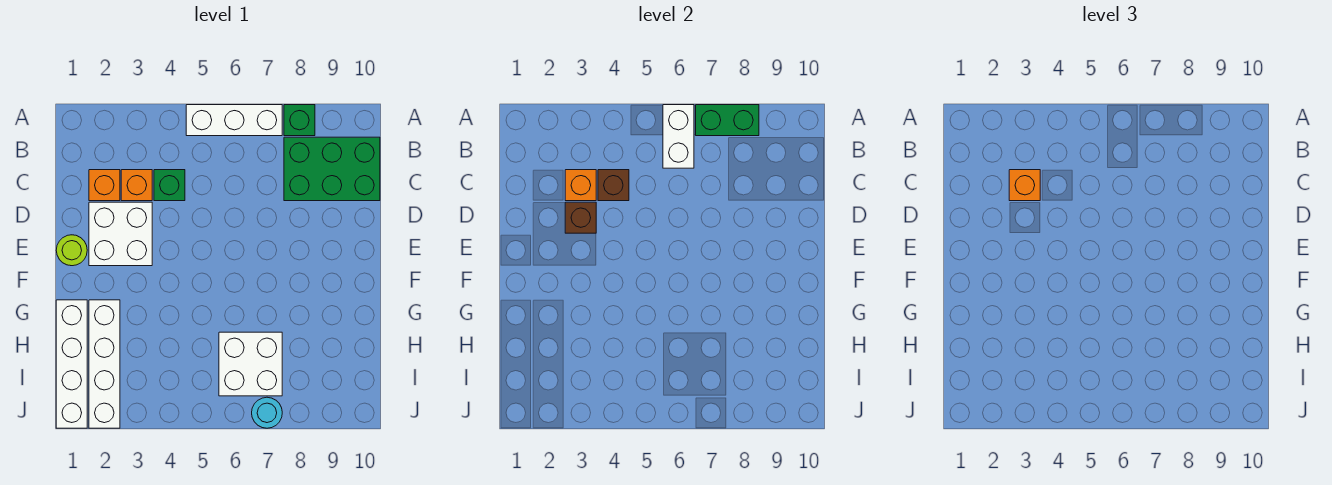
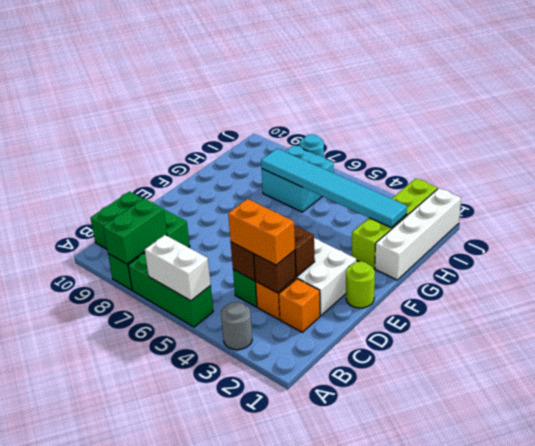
none -> grey round brick A3 level 1
white brick A5:A7 level 1 -> green brick A5:A7 level 1
white brick A6:B6 level 2 -> white brick A5:A6 level 2
green brick A7:A8 level 2 -> green brick A8:B8 level 2
orange brick C3 level 2 -> brown brick C3 level 2
orange brick C3 level 3 -> orange brick C3:C4 level 3
white brick G2:J2 level 1 -> lime brick G2:J2 level 1
none -> cyan tile H2:H7 level 2
white brick H6:I7 level 1 -> cyan brick H6:I7 level 1

